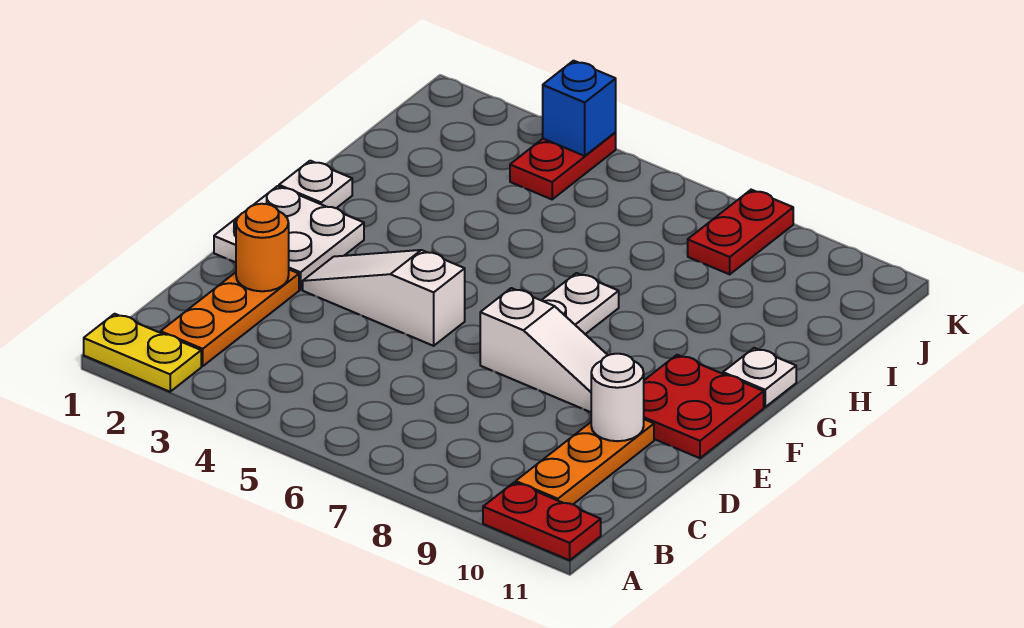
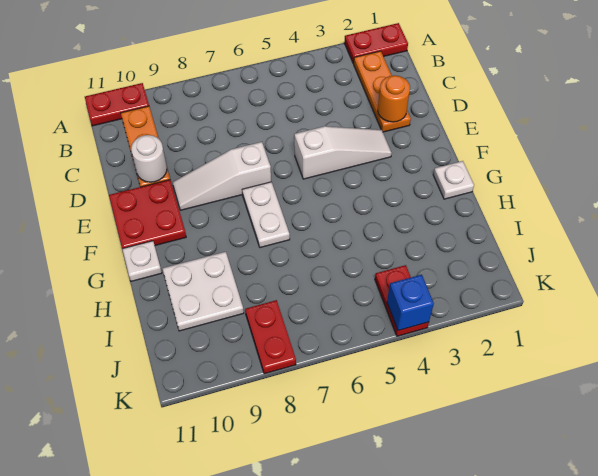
yellow plate A1:A2 level 1 -> red plate A1:A2 level 1
white plate E1:F2 level 1 -> white plate H9:I10 level 1

